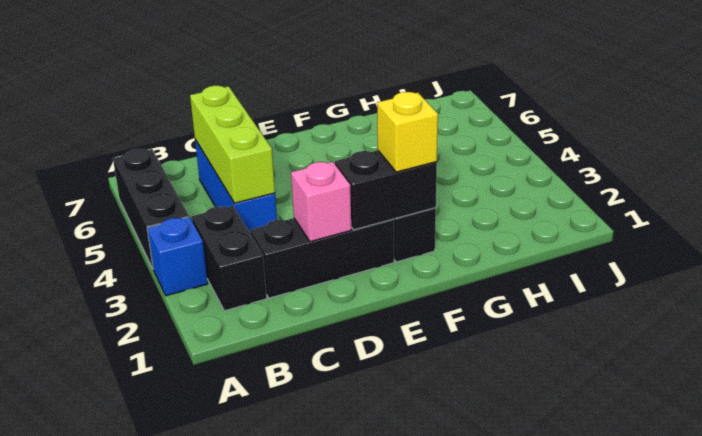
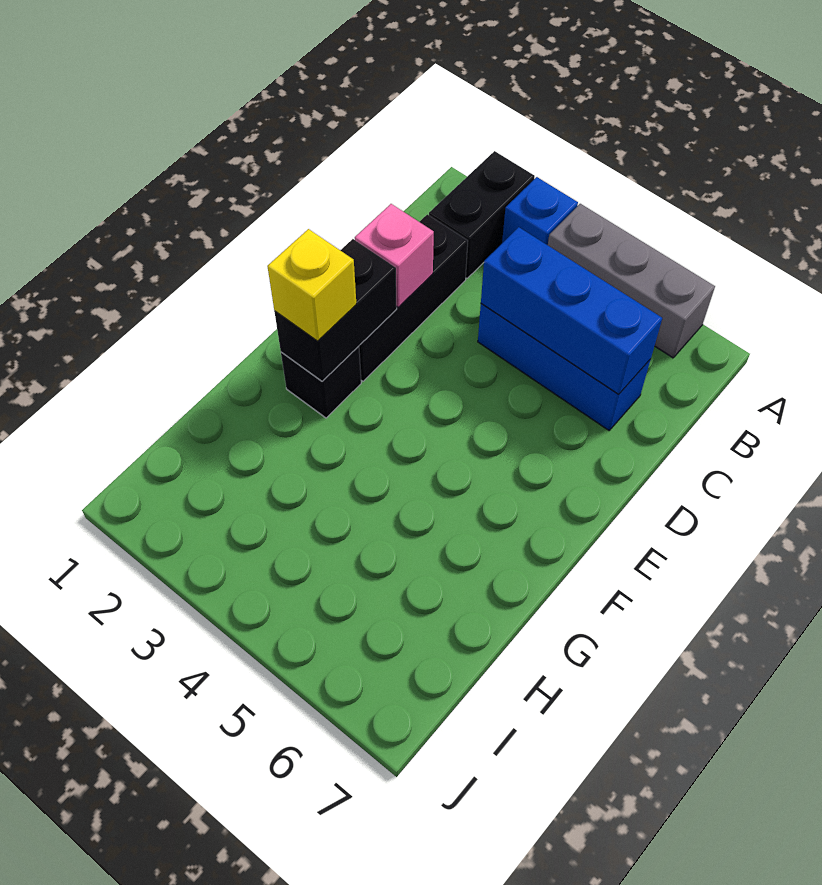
black brick A4:A6 level 1 -> grey brick A4:A6 level 1
black brick B2:B3 level 1 -> black brick A2:B2 level 1
lime brick C4:C6 level 2 -> blue brick C4:C6 level 2

